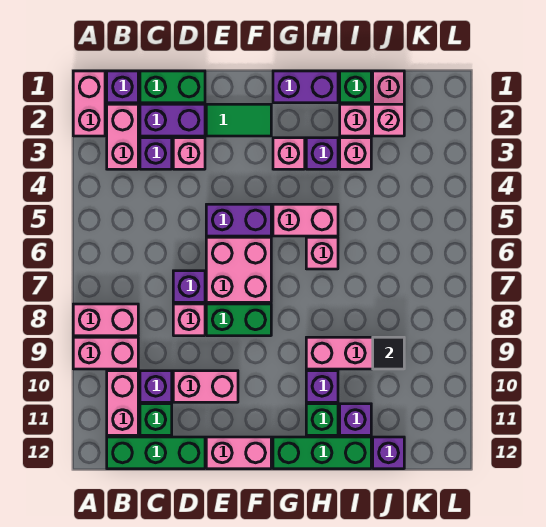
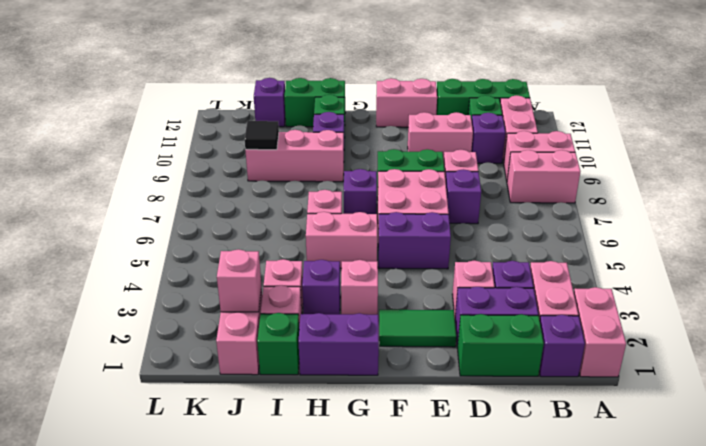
green brick G12:I12 level 1 -> green brick H12:I12 level 1
purple brick I11 level 1 -> purple brick G7 level 1

